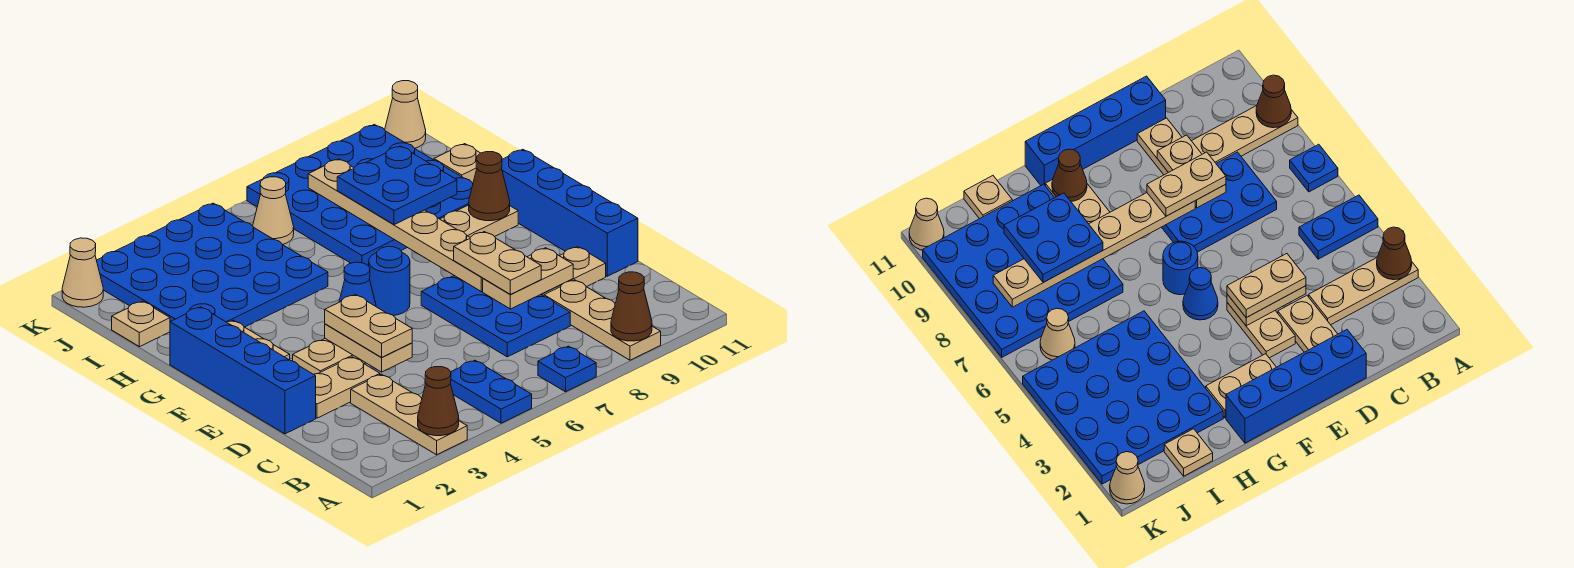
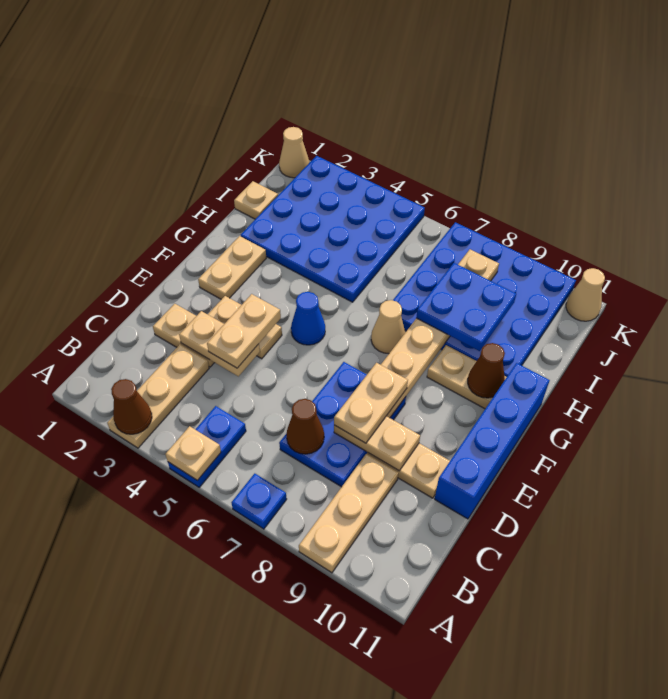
brown cone A9 level 2 -> brown cone C7 level 2
blue brick D1:G1 level 1 -> none
tan plate D4:E4 level 2 -> tan plate D3:D4 level 2
blue round brick F6 level 1 -> none
tan plate I11 level 1 -> tan plate A5 level 2
tan cone J6 level 1 -> tan cone G7 level 1

